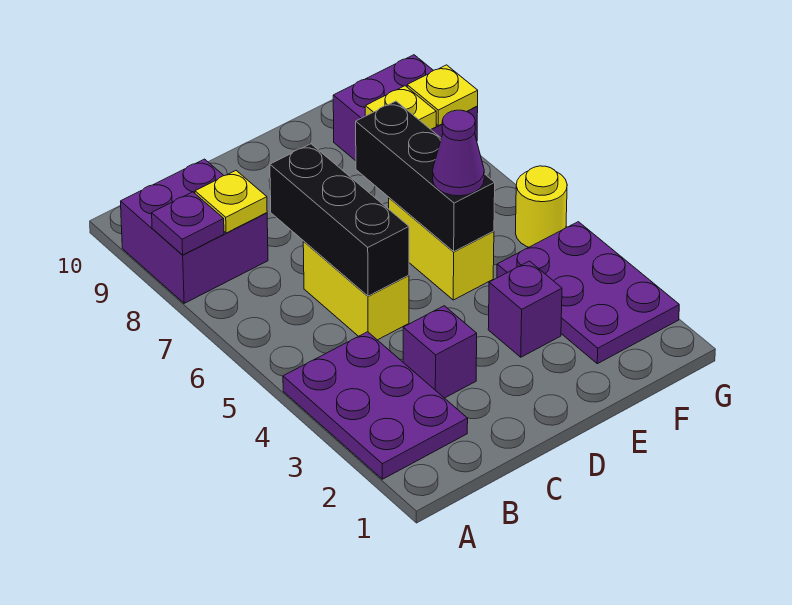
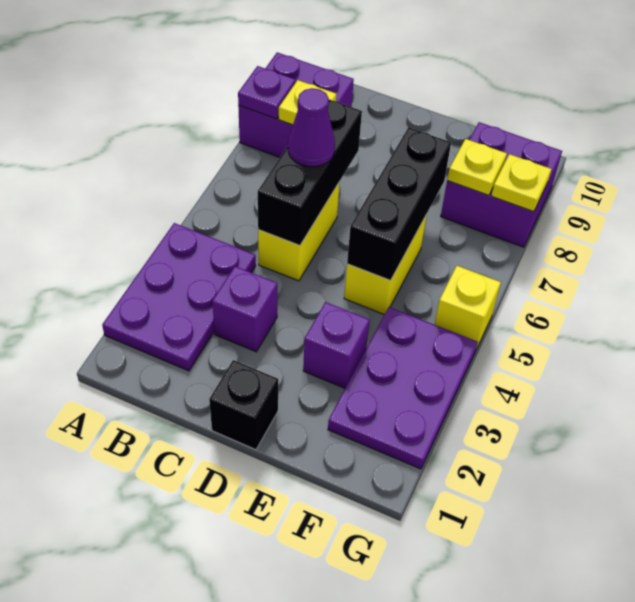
none -> black brick D1 level 1
purple cone E5 level 3 -> purple cone C6 level 3
yellow round brick G5 level 1 -> yellow brick G5 level 1

